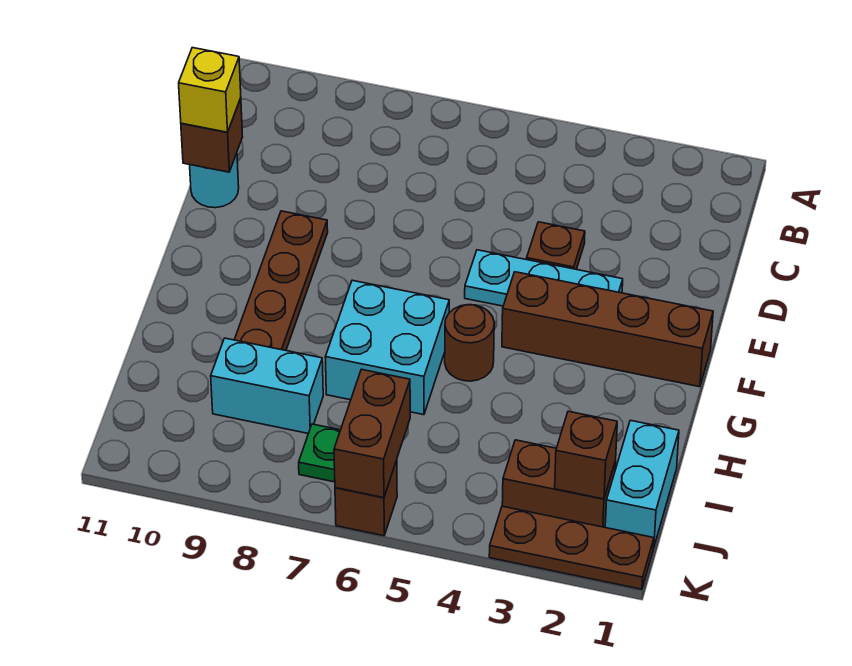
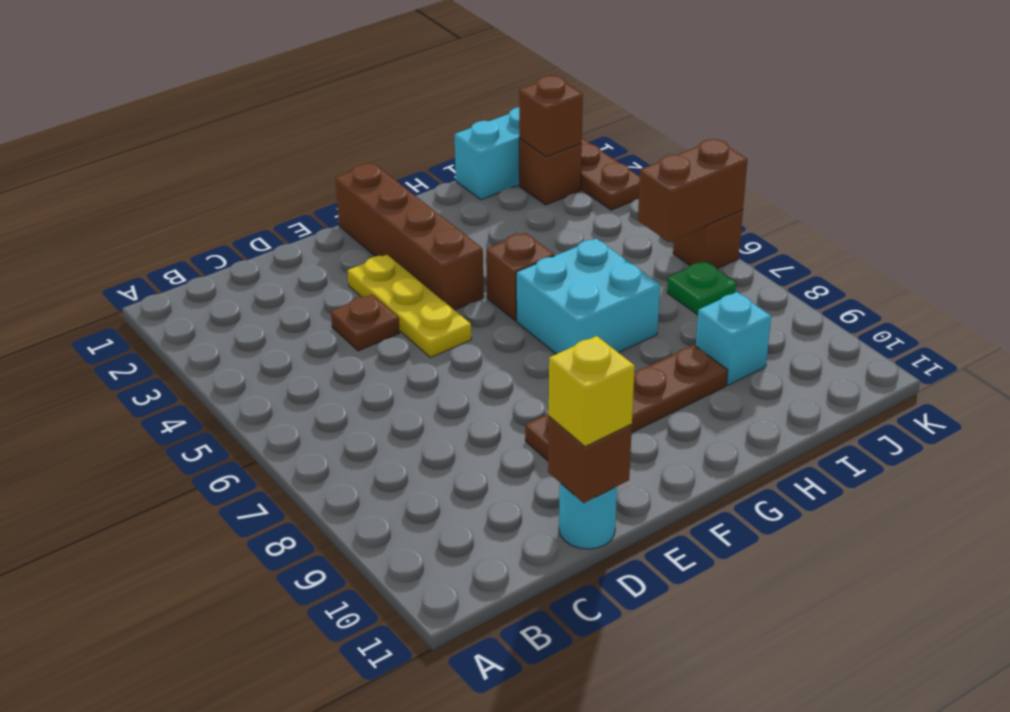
cyan plate E3:E5 level 1 -> yellow plate E3:E5 level 1
brown round brick G5 level 1 -> brown brick G5 level 1
cyan brick I8:I9 level 1 -> cyan brick I9 level 1
brown brick J2:J3 level 1 -> brown brick J2 level 1

